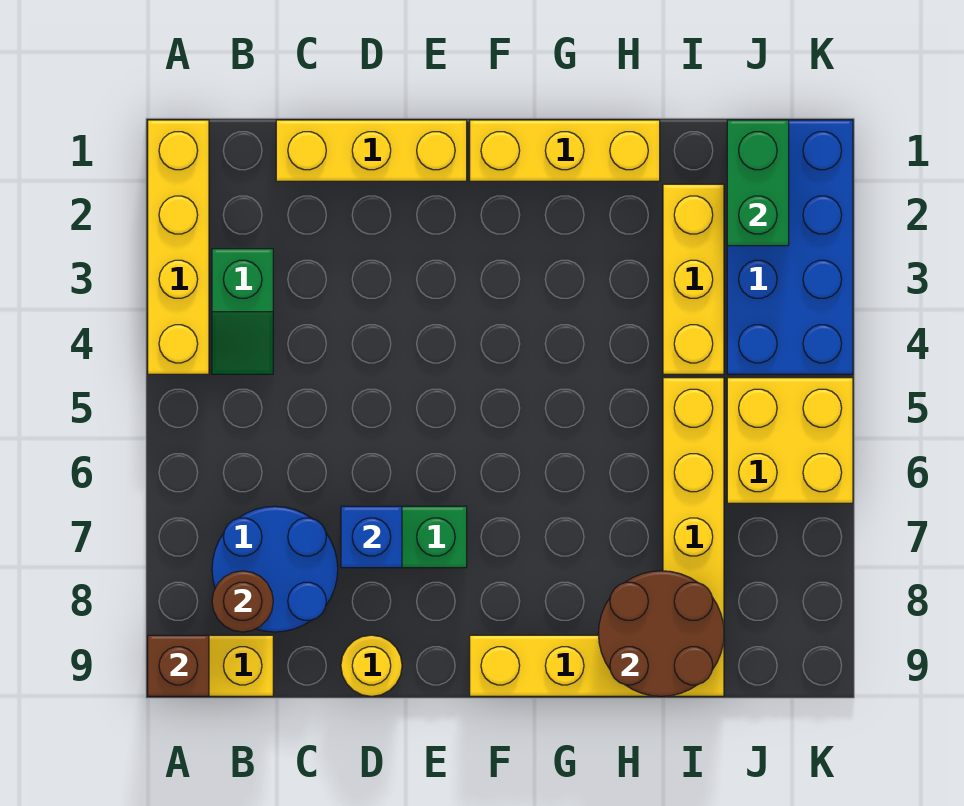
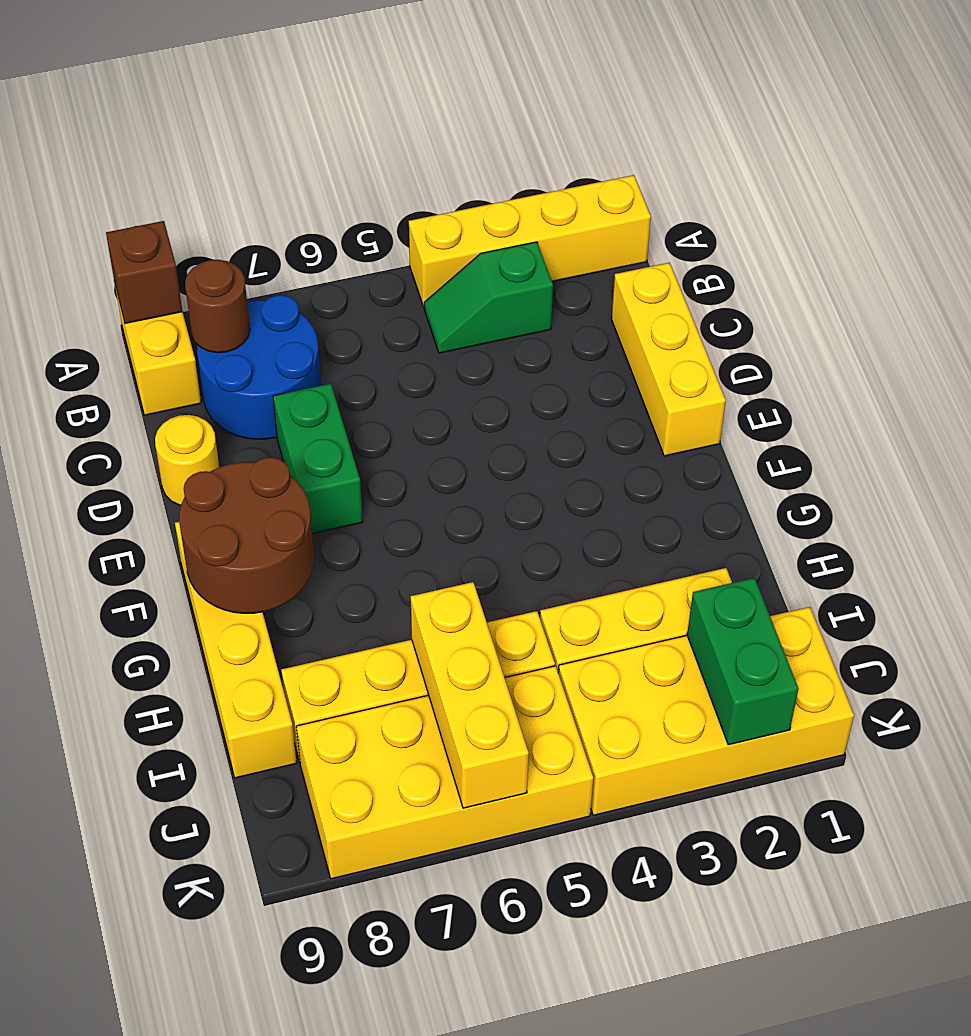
blue brick D7 level 2 -> none
yellow brick F1:H1 level 1 -> yellow brick I6:K6 level 2
brown round brick H8:I9 level 2 -> brown round brick F8:G9 level 2
blue brick J1:K4 level 1 -> yellow brick J1:K4 level 1
green brick J1:J2 level 2 -> green brick J2:K2 level 2
yellow brick J5:K6 level 1 -> yellow brick J5:K8 level 1

